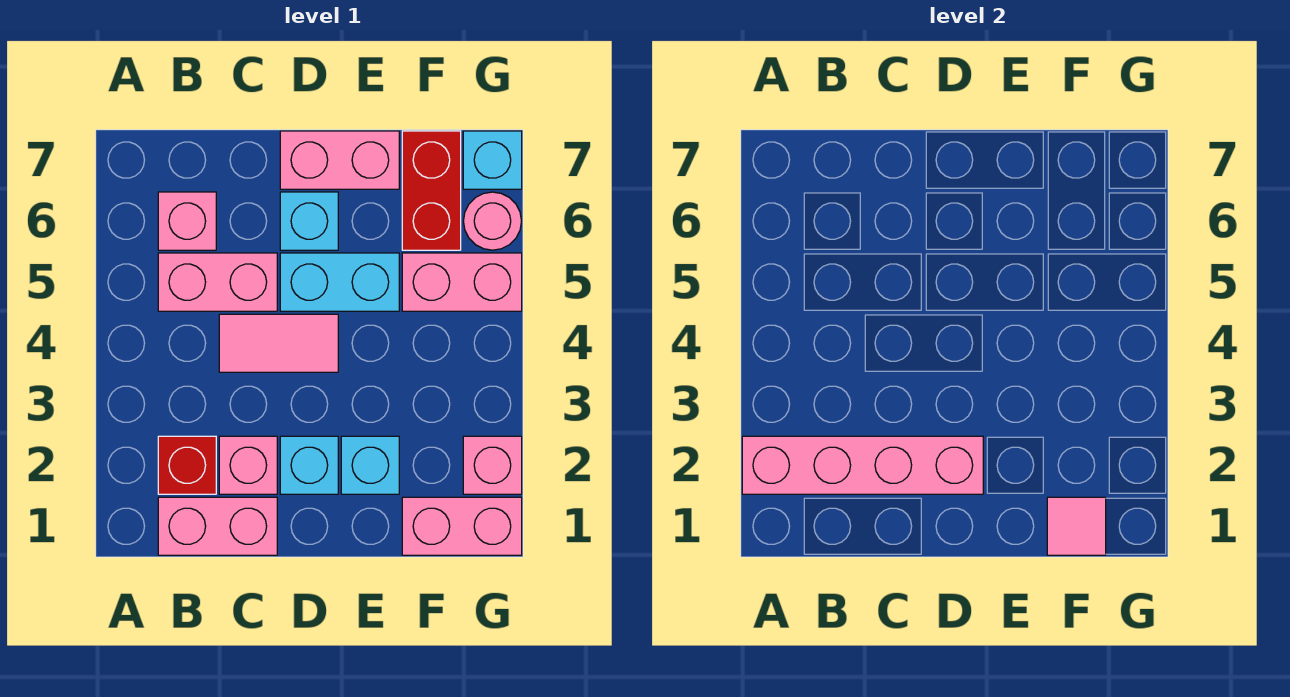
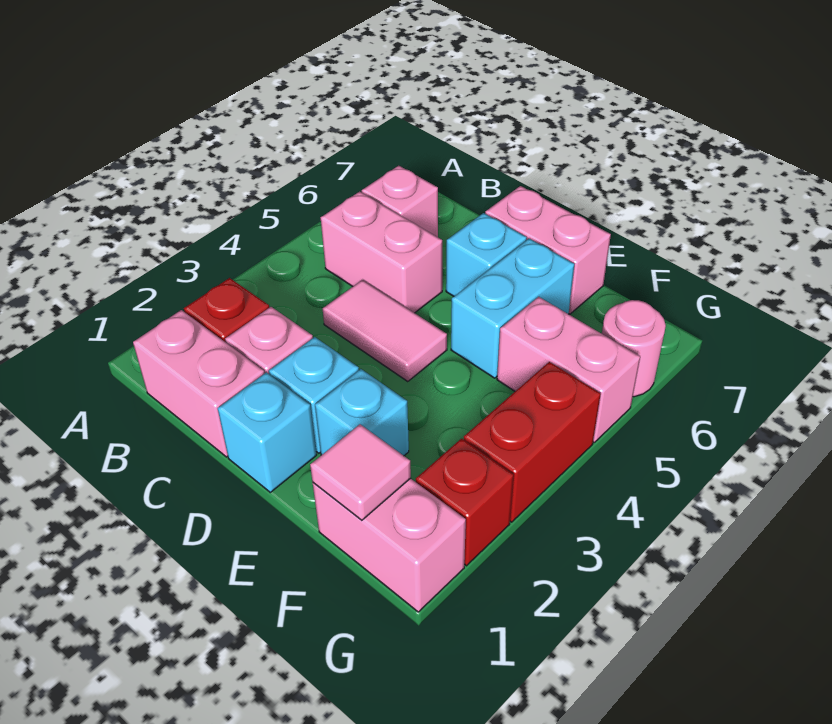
pink brick A2:D2 level 2 -> none
cyan brick D5:E5 level 1 -> cyan brick E5:E6 level 1
red brick F6:F7 level 1 -> red brick G3:G4 level 1
pink brick G2 level 1 -> red brick G2 level 1
cyan brick G7 level 1 -> cyan brick D1 level 1

